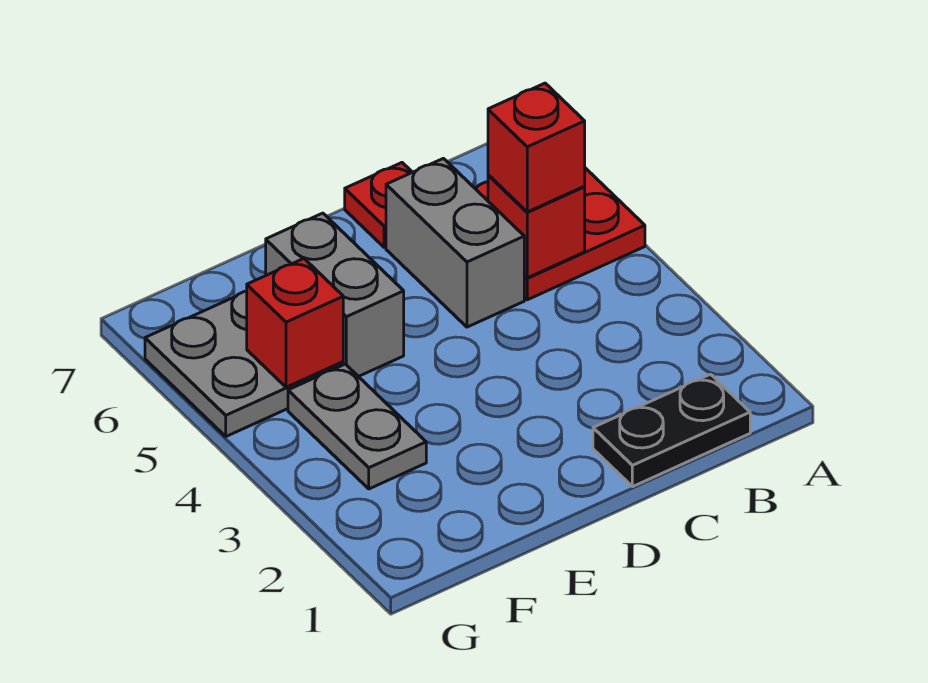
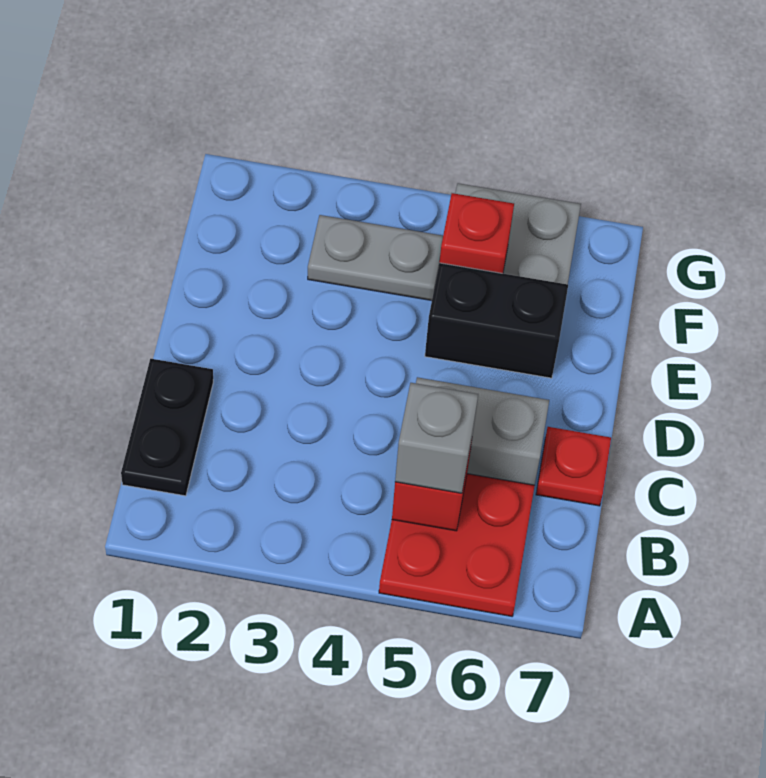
red brick B5 level 3 -> grey brick B5 level 3
grey brick E5:E6 level 1 -> black brick E5:E6 level 1

